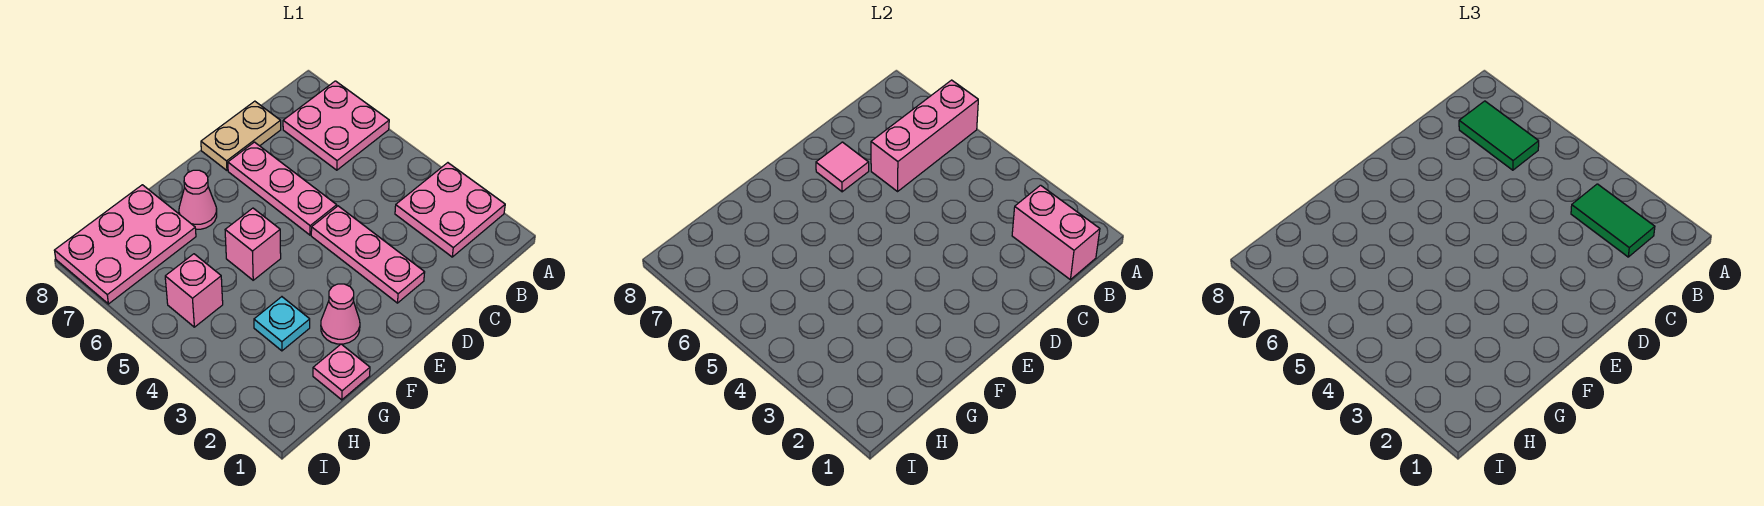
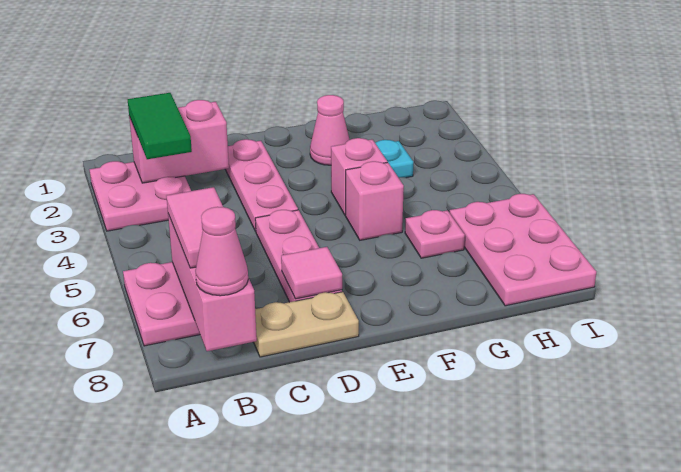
pink brick A6:C6 level 2 -> pink brick B6:B8 level 2
pink brick B1:B2 level 2 -> pink brick B2:C2 level 2
green tile B6:B7 level 3 -> pink tile B6:B7 level 3
pink cone F7 level 1 -> pink cone B8 level 3
pink plate G1 level 1 -> pink plate G6 level 1
pink plate G7:I8 level 1 -> pink plate H6:I8 level 1
pink brick H5 level 1 -> pink brick F4 level 1

